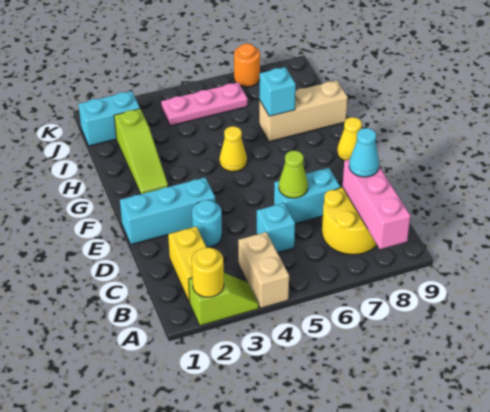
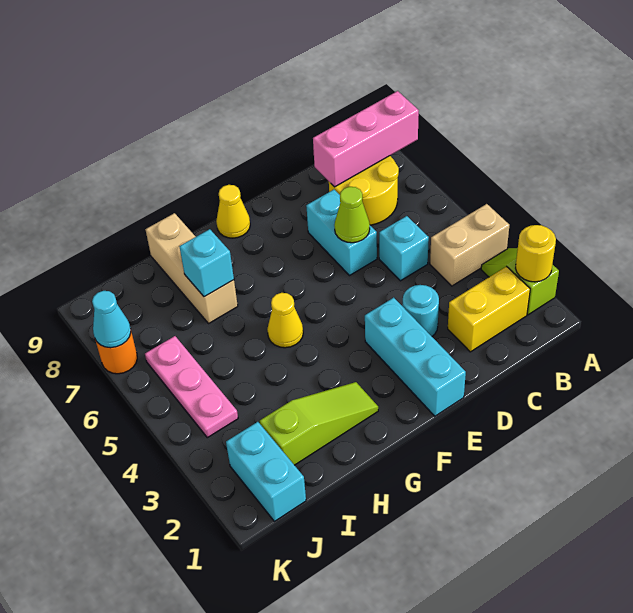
cyan cone C8 level 3 -> cyan cone K7 level 2

